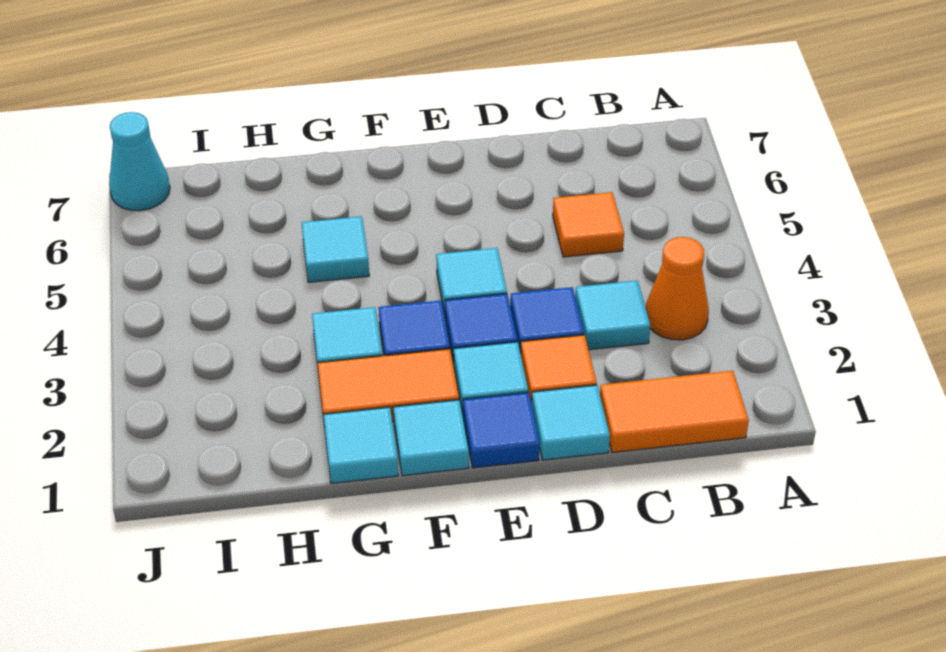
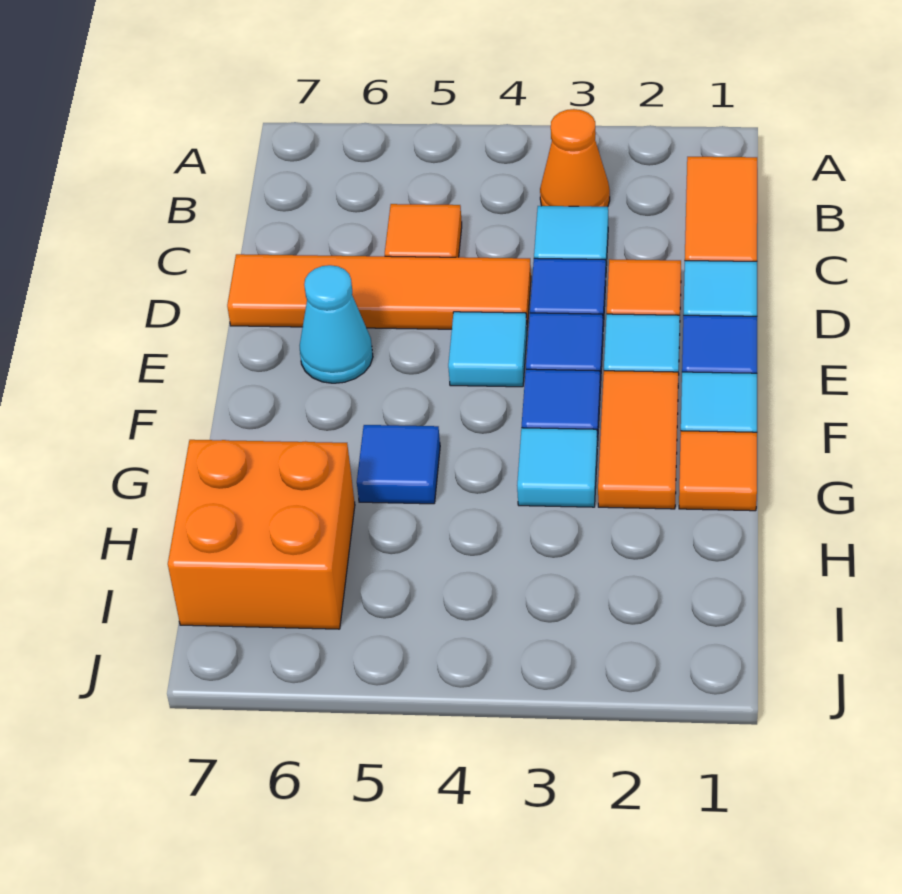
none -> orange tile D4:D7 level 1
cyan tile G1 level 1 -> orange tile G1 level 1
cyan tile G5 level 1 -> blue tile G5 level 1
none -> orange brick H6:I7 level 1
cyan cone J7 level 1 -> cyan cone E6 level 1

